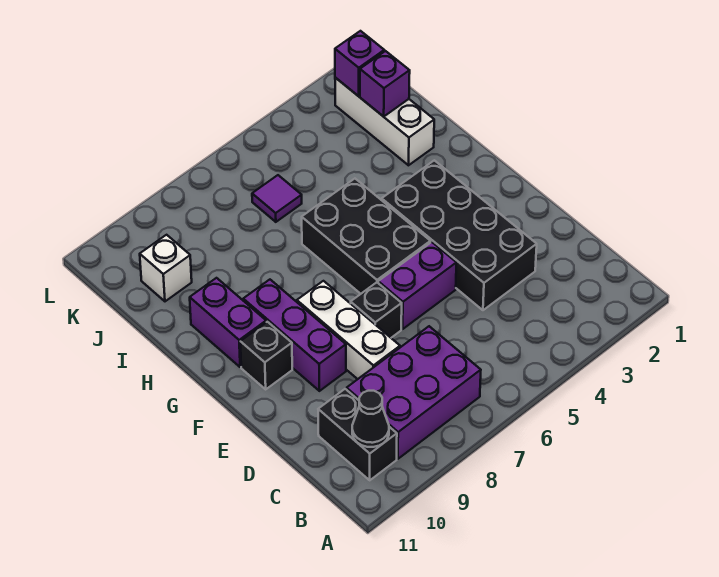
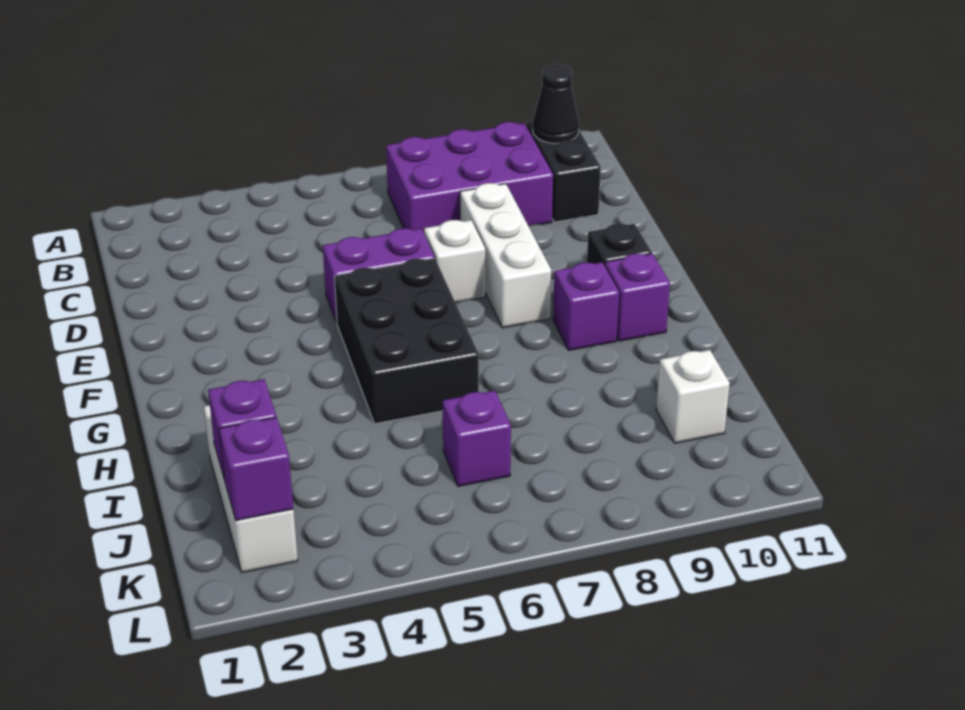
black brick D3:G4 level 1 -> none
black brick E7 level 1 -> white brick E7 level 1
purple brick E9:G9 level 1 -> purple brick G9 level 1
purple brick G10:H10 level 1 -> purple brick G10 level 1
purple tile J6 level 1 -> purple brick J6 level 1

